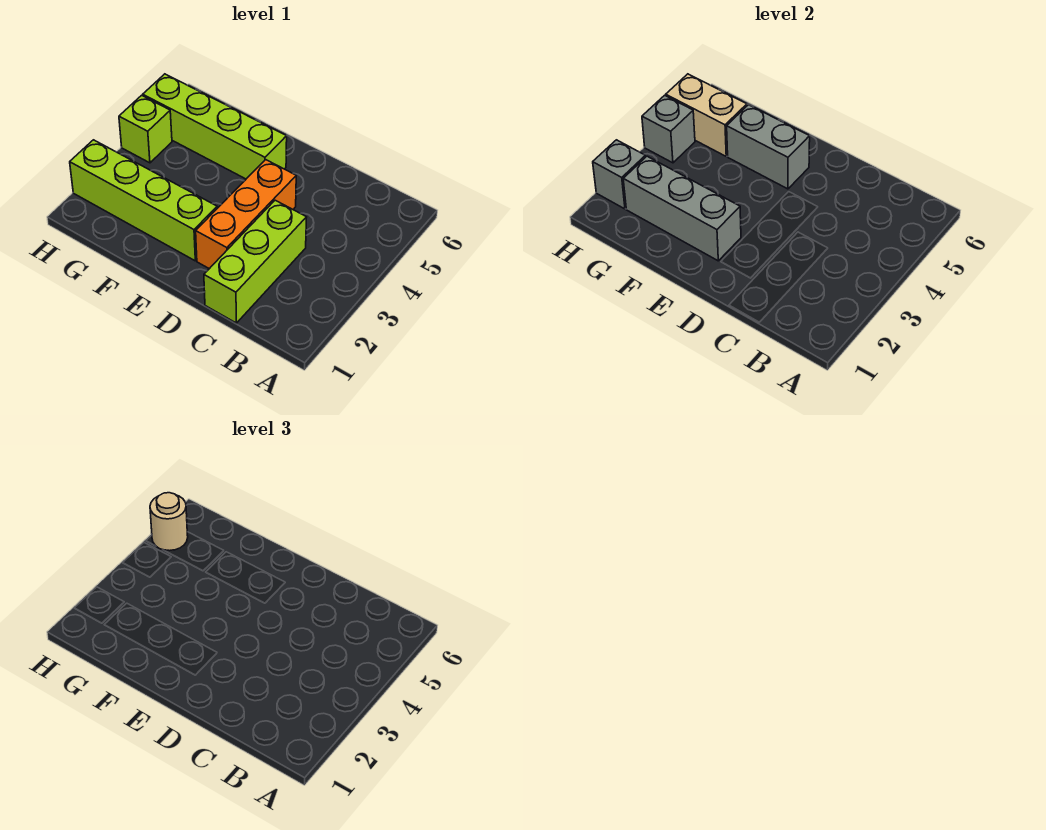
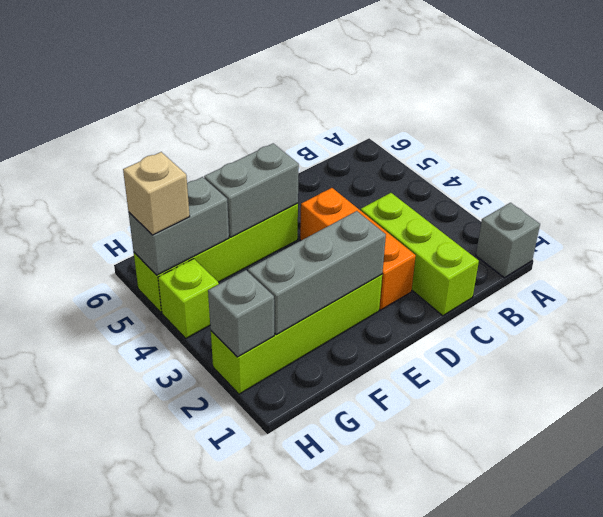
tan brick G5:H5 level 2 -> grey brick G5:H5 level 2
grey brick H4 level 2 -> grey brick A1 level 1
tan round brick H5 level 3 -> tan brick H5 level 3

